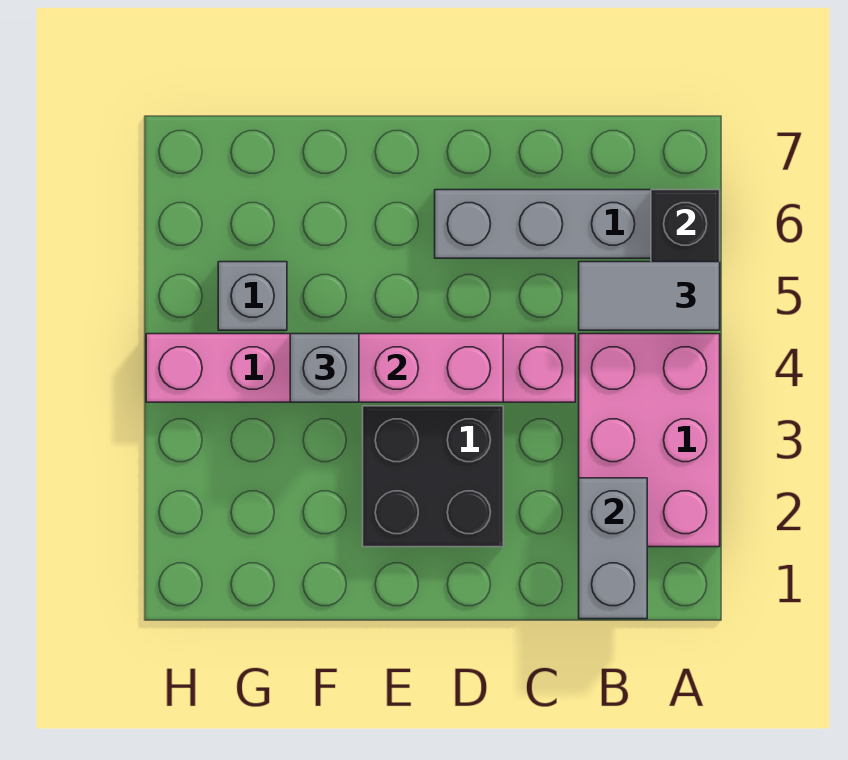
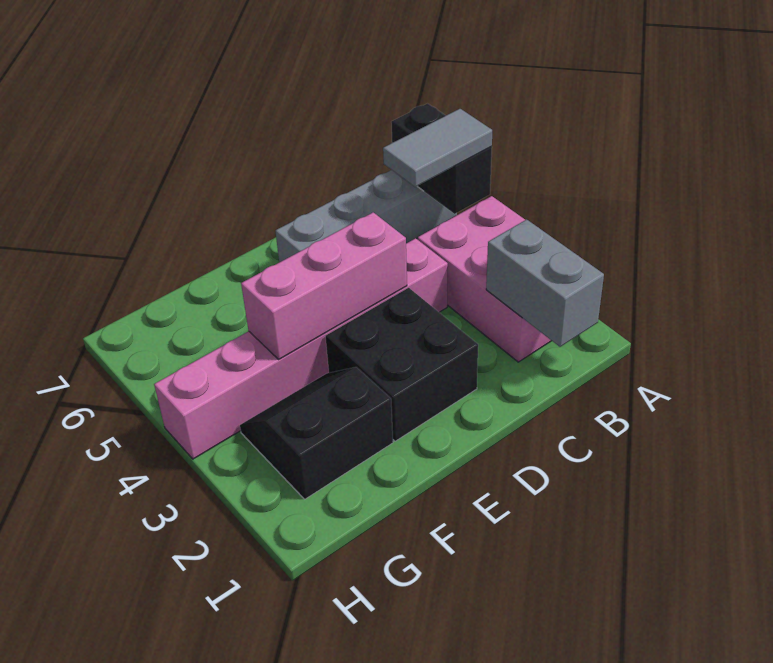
none -> black slope F2:G3 level 1 top 2
grey brick F4 level 3 -> none
grey brick G5 level 1 -> none

